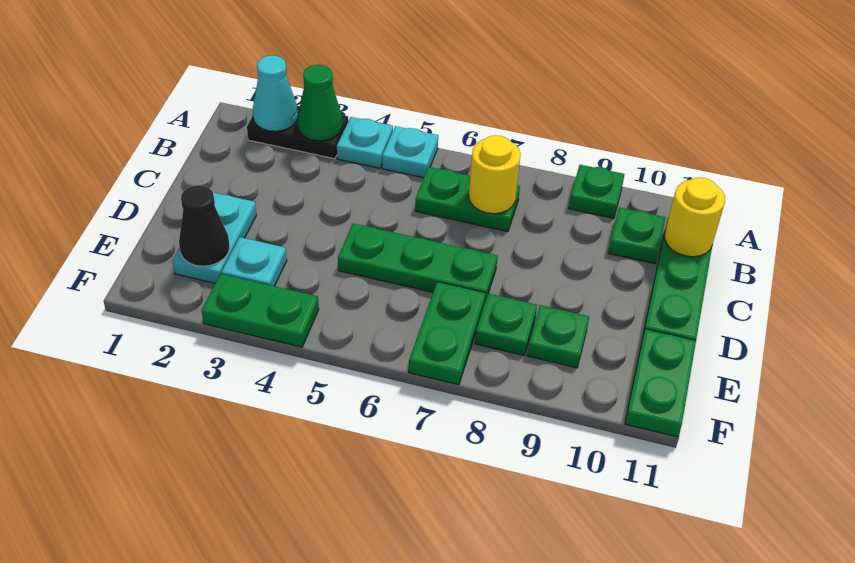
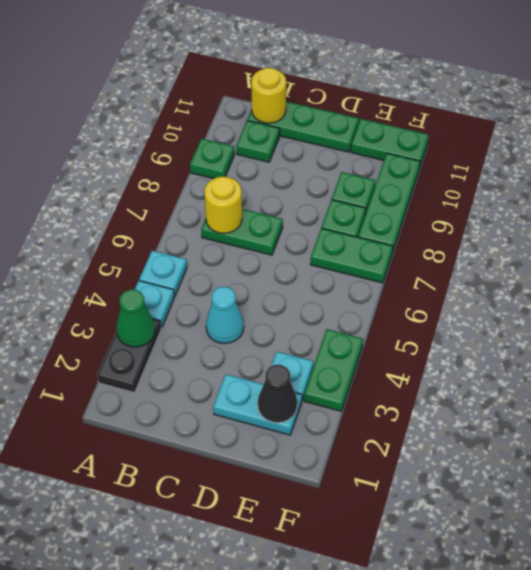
cyan cone A2 level 2 -> cyan cone C4 level 1
green plate B6:B7 level 1 -> green plate B7:C7 level 1
green plate D5:D7 level 1 -> green plate F8:F10 level 1

